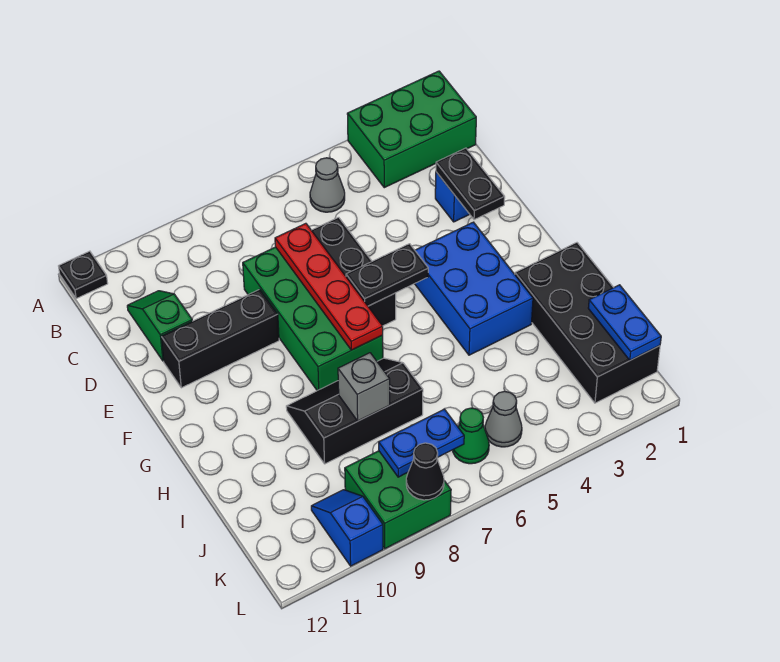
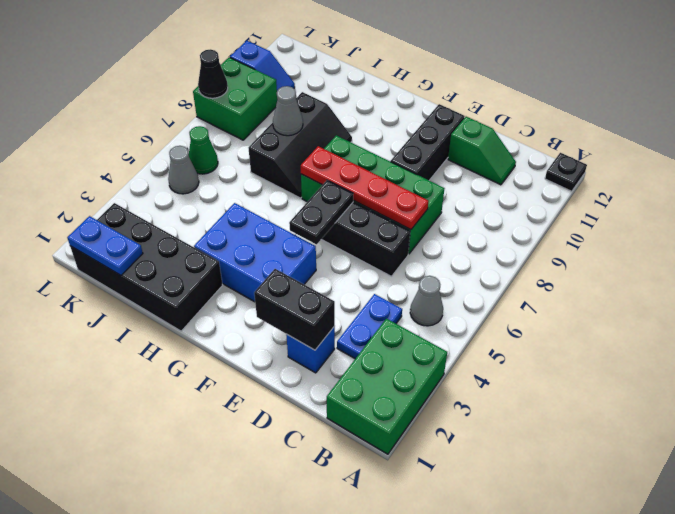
black plate D2:E2 level 2 -> black brick D2:E2 level 2
grey brick I8 level 2 -> grey cone I8 level 2
blue plate K7:K8 level 2 -> blue plate C3:C4 level 1

